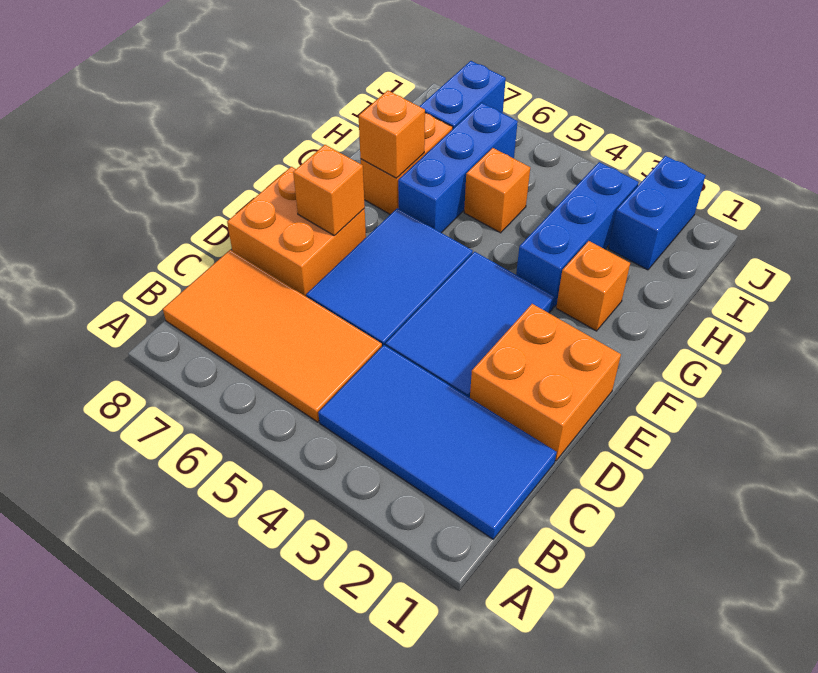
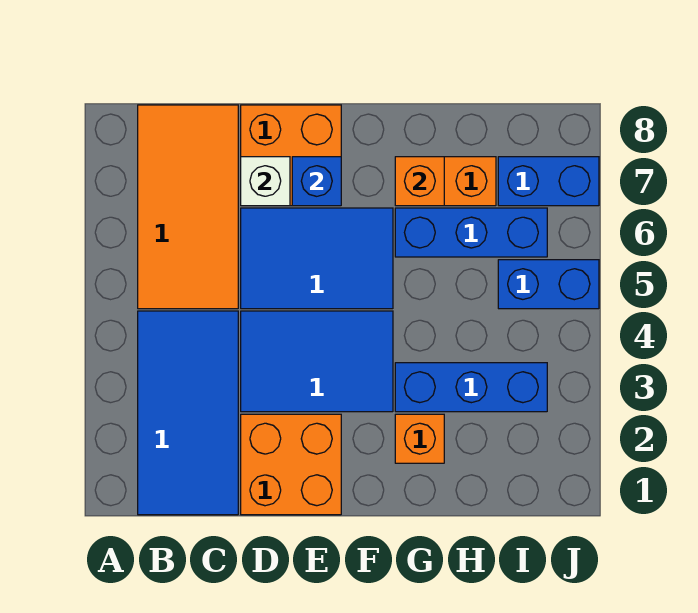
none -> white brick D7 level 2
orange brick E7 level 2 -> blue brick E7 level 2
orange brick H5 level 1 -> none
blue brick I2:J2 level 1 -> blue brick I5:J5 level 1

